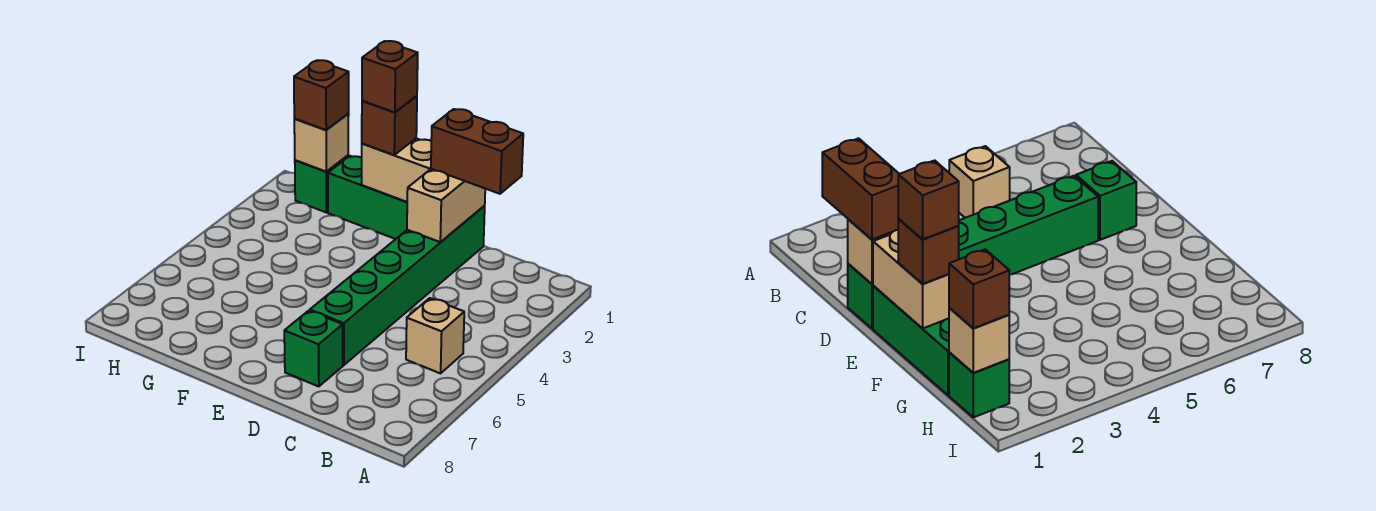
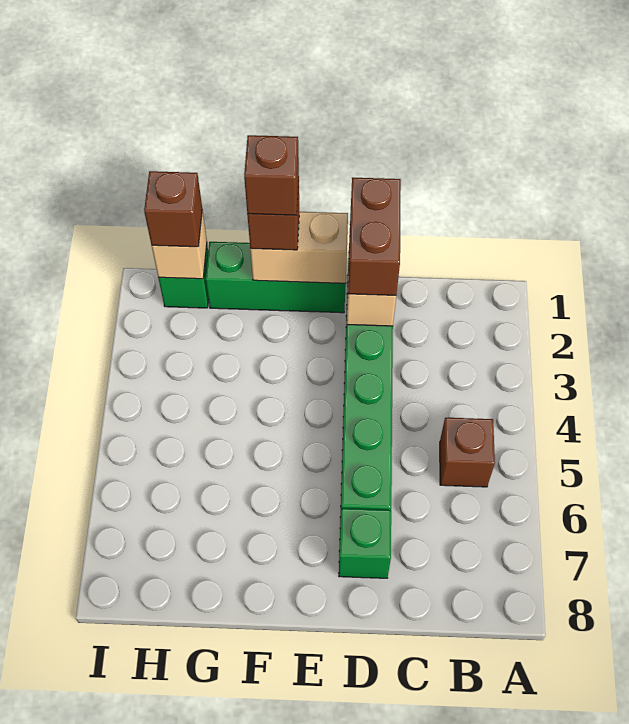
tan brick B5 level 1 -> brown brick B5 level 1
brown brick C1:D1 level 3 -> brown brick D1:D2 level 3

